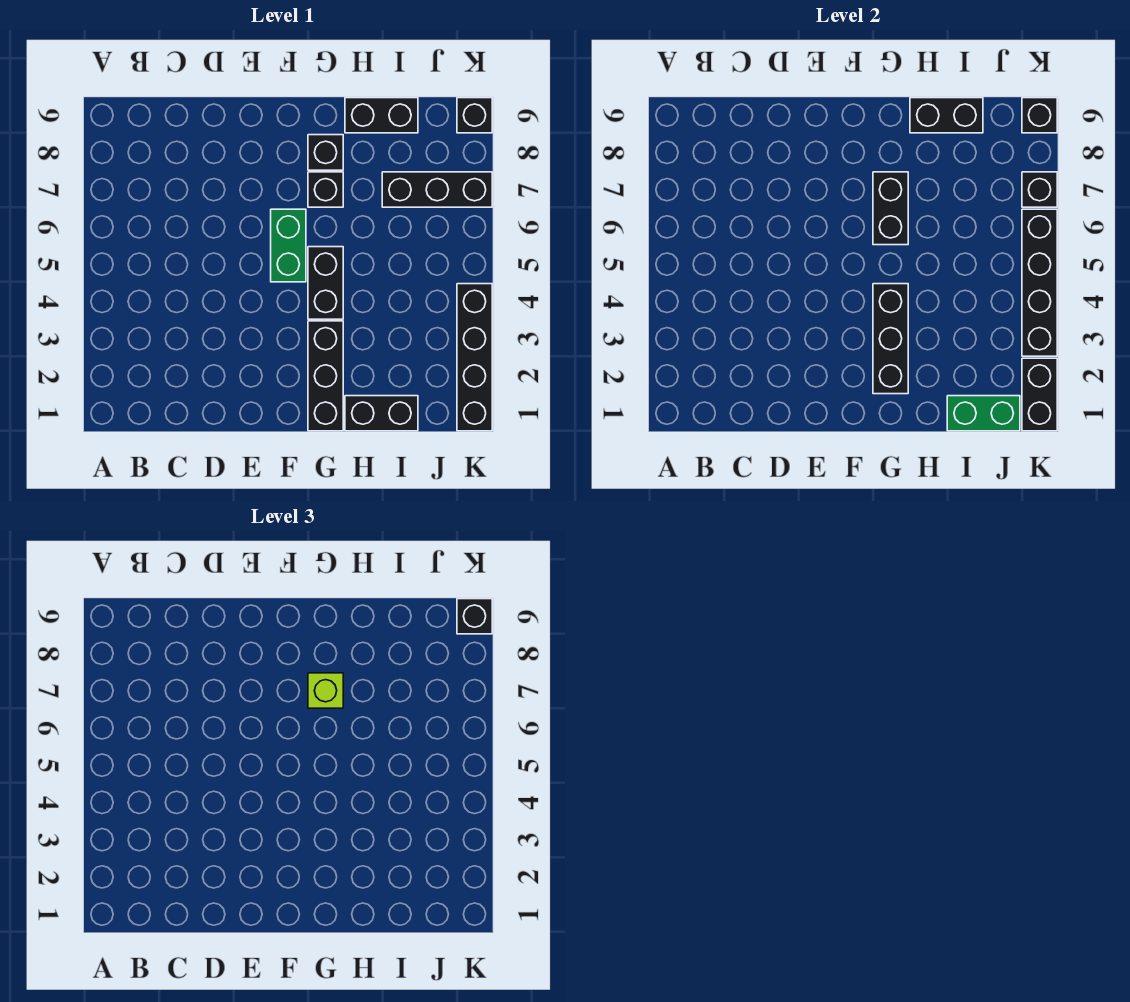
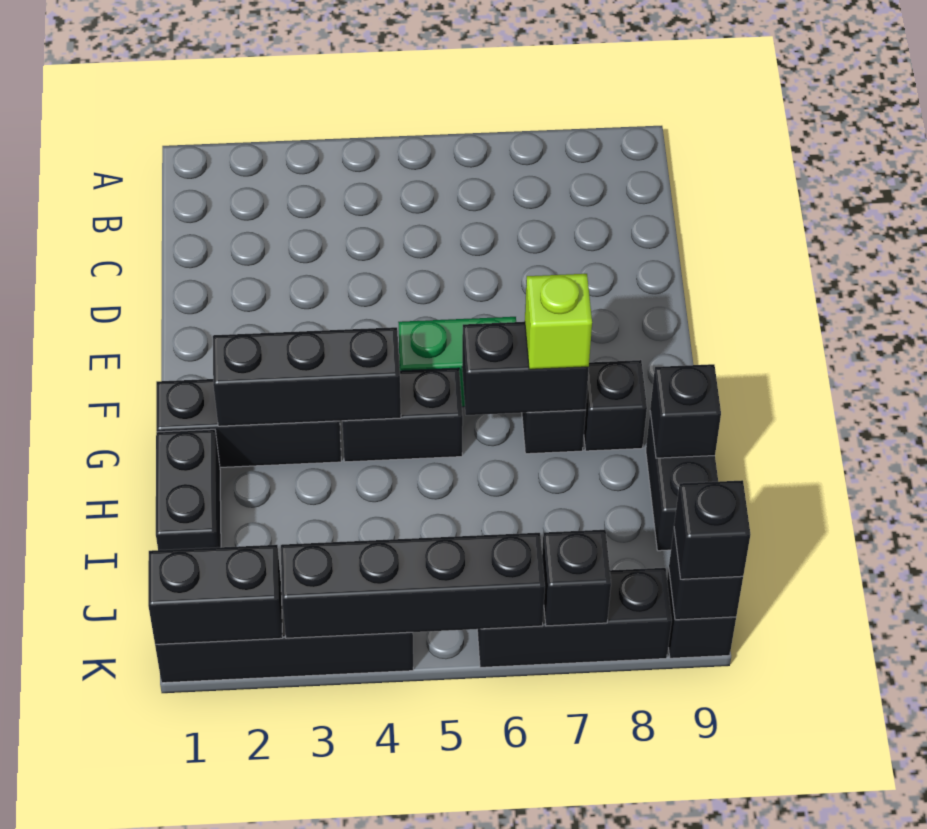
black brick H9:I9 level 2 -> black brick H9 level 2
green brick I1:J1 level 2 -> none
black brick I7:K7 level 1 -> black brick K6:K8 level 1

